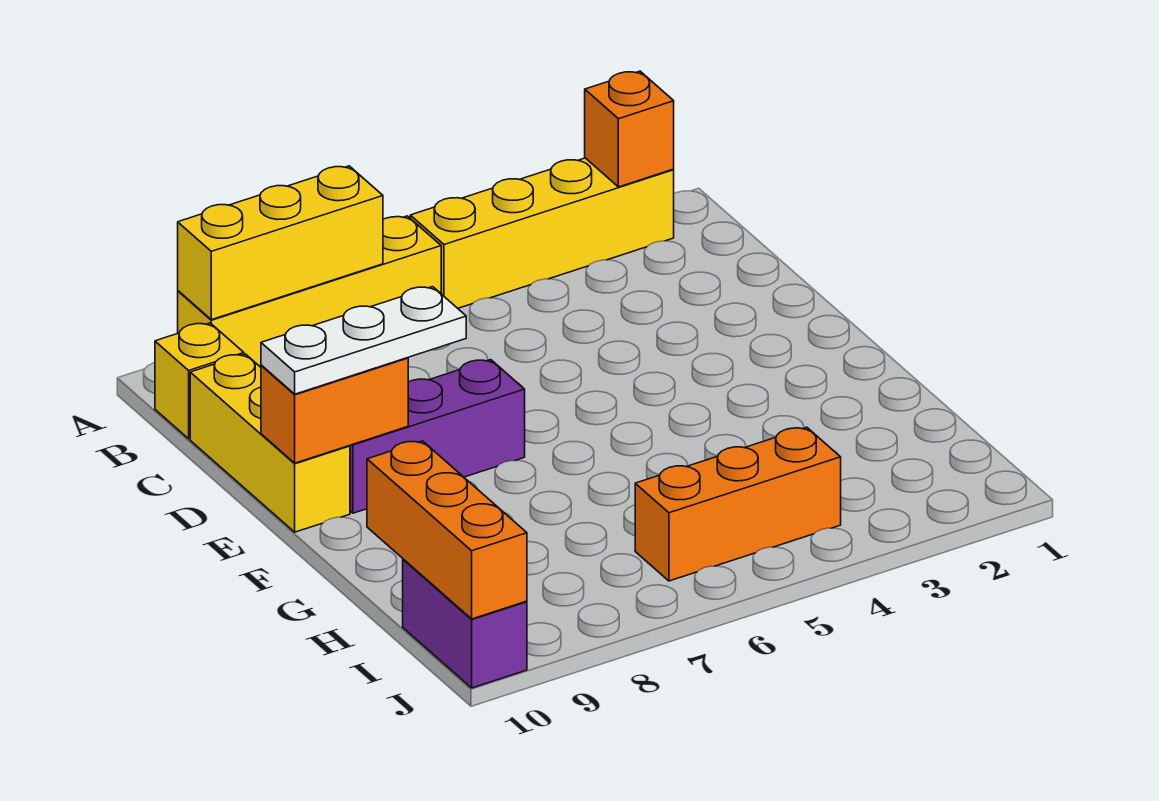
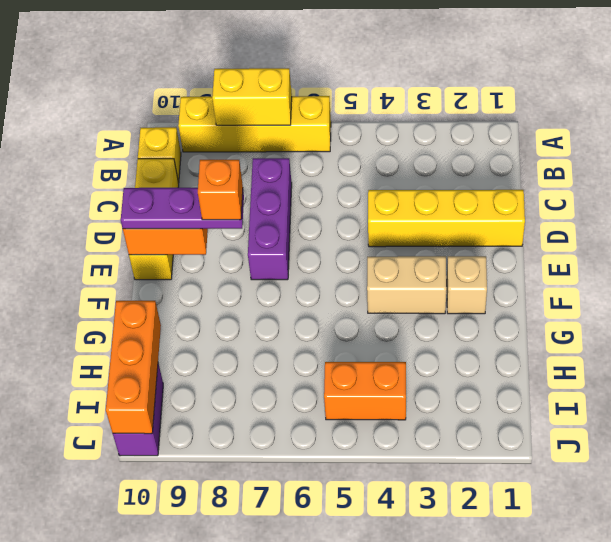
yellow brick A2:A5 level 1 -> yellow brick D1:D4 level 1
orange brick A2 level 2 -> orange brick E8 level 4
yellow brick A7:A9 level 2 -> yellow brick A7:A8 level 2
purple brick E7:E9 level 1 -> purple brick C7:E7 level 1
white plate E8:E10 level 3 -> purple plate E8:E10 level 3
none -> tan brick F2 level 1
none -> tan brick F3:F4 level 1
orange brick I4:I6 level 1 -> orange brick I4:I5 level 1

